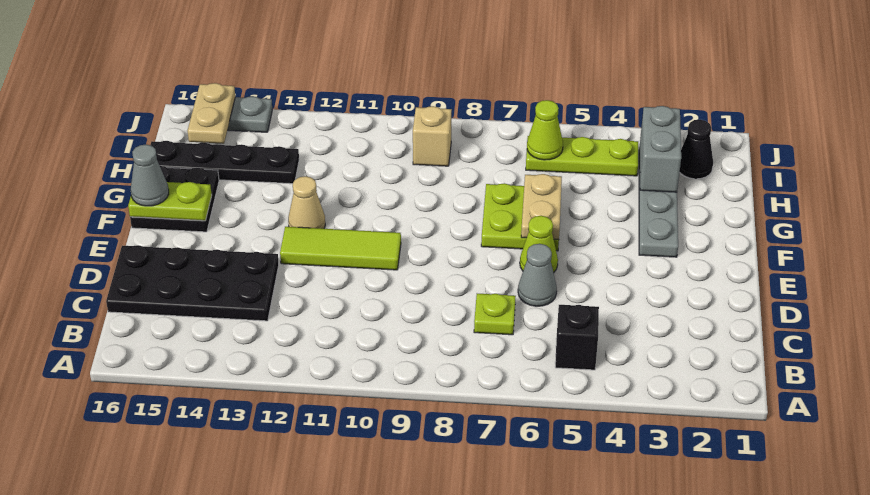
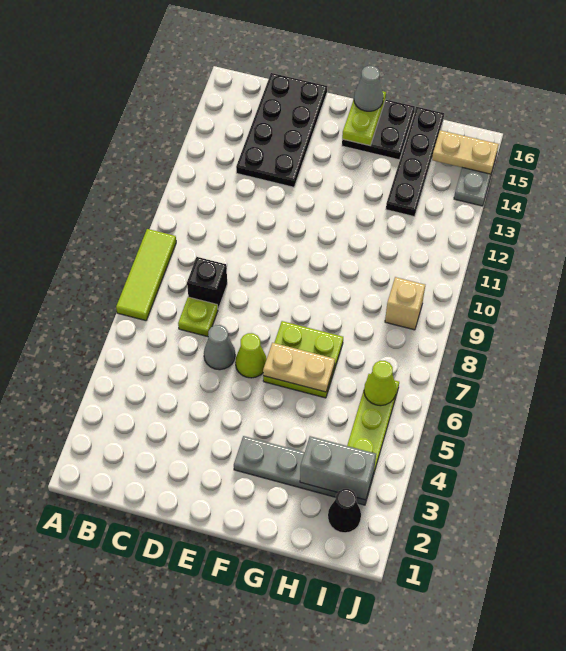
black brick B5 level 1 -> black brick C8 level 1
lime tile E10:E12 level 1 -> lime tile A7:A9 level 1
tan cone F12 level 1 -> none

